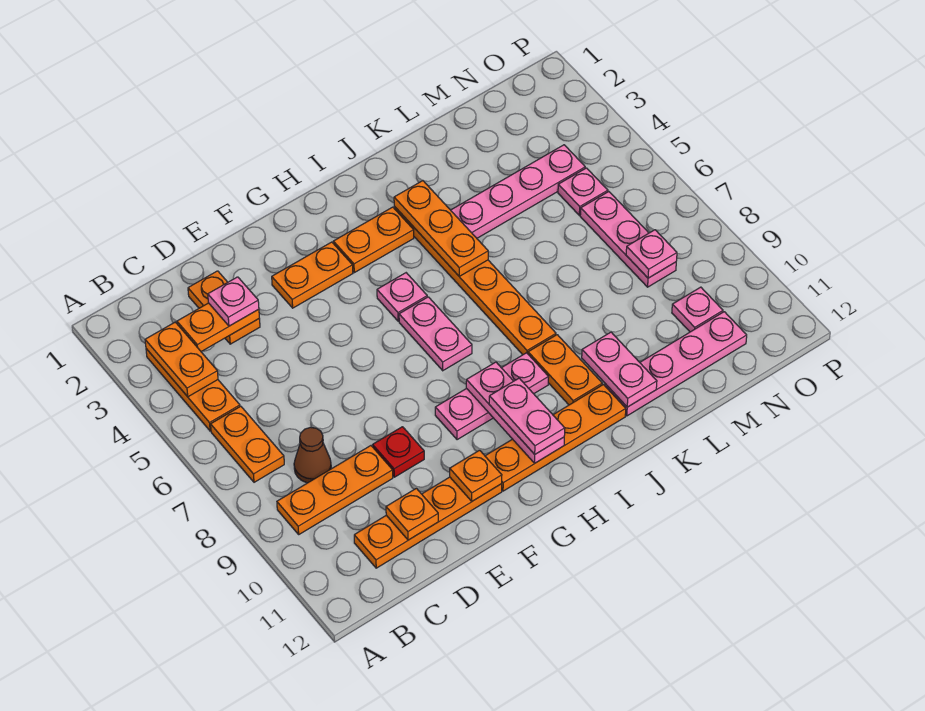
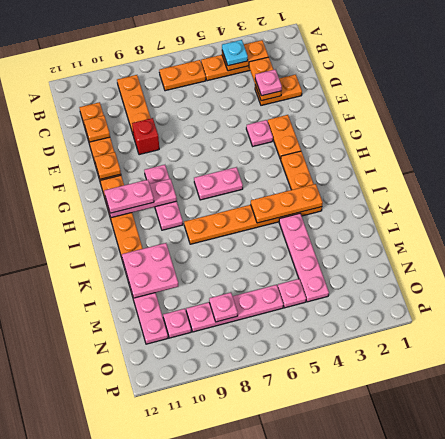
none -> cyan plate B4 level 3
brown cone C8 level 1 -> none
red plate E9 level 1 -> red brick E9 level 1
pink plate H5 level 1 -> pink plate F4 level 1
orange plate J9:J10 level 1 -> none
pink plate K10:K11 level 2 -> pink plate K10:L11 level 2
pink plate N6:N8 level 1 -> pink plate N6:N9 level 1

